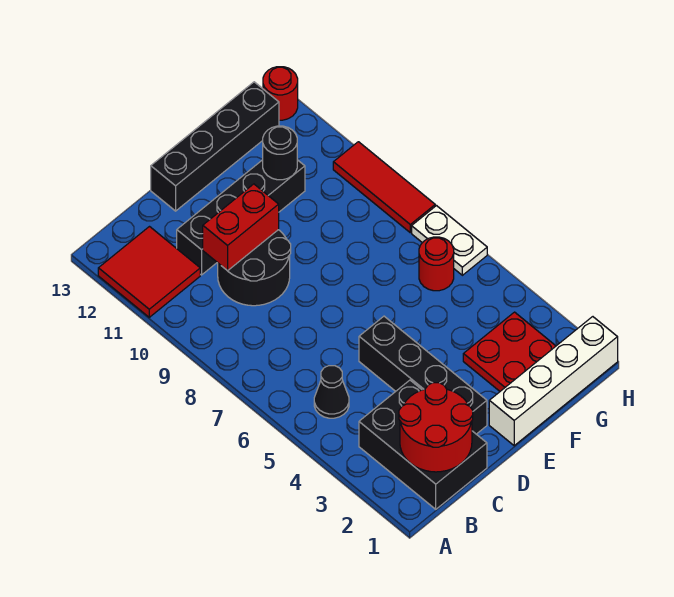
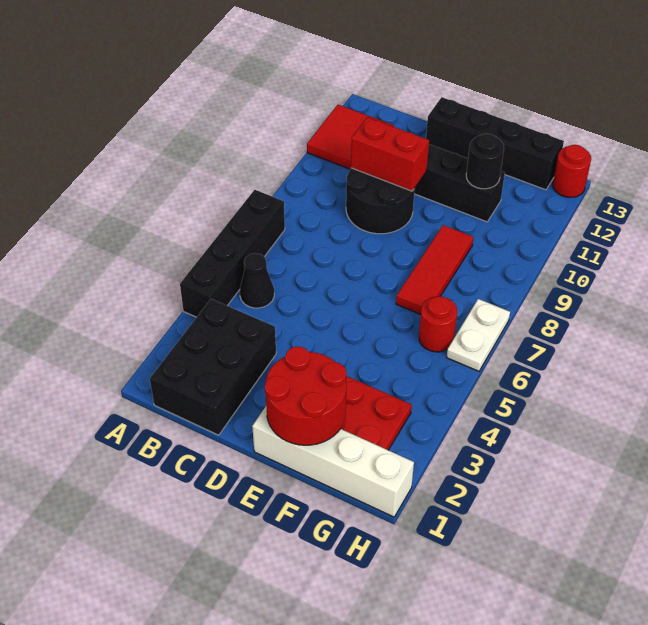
red round brick B1:C2 level 2 -> red round brick E1:F2 level 2
black brick D2:D5 level 1 -> black brick A4:A7 level 1
red tile H8:H10 level 1 -> red tile F7:F9 level 1

